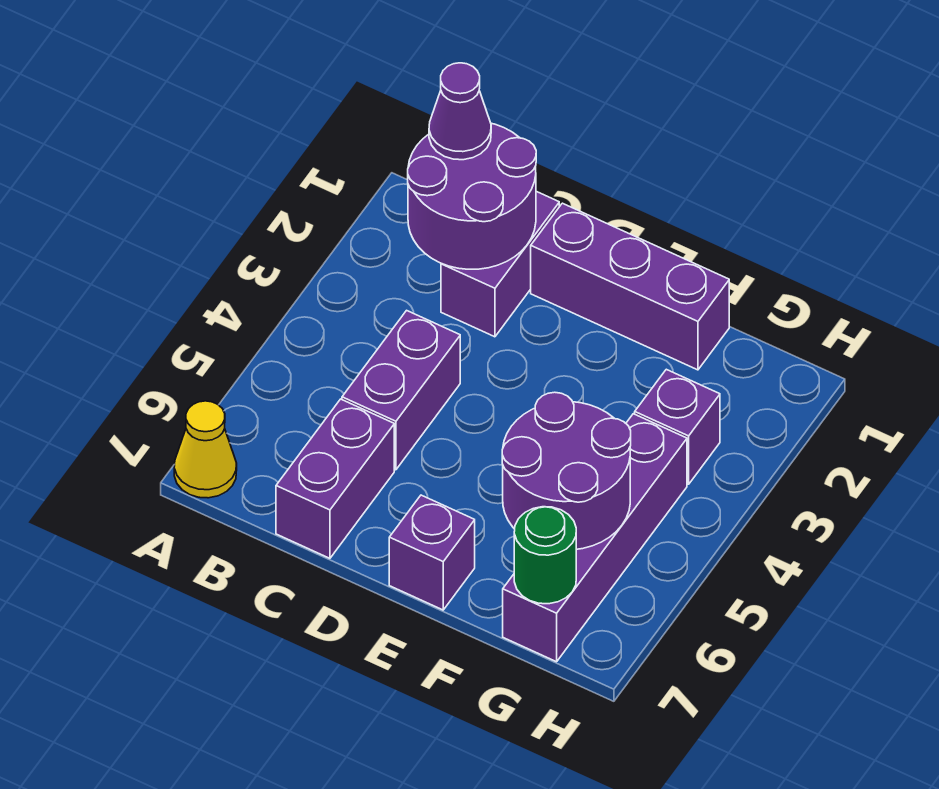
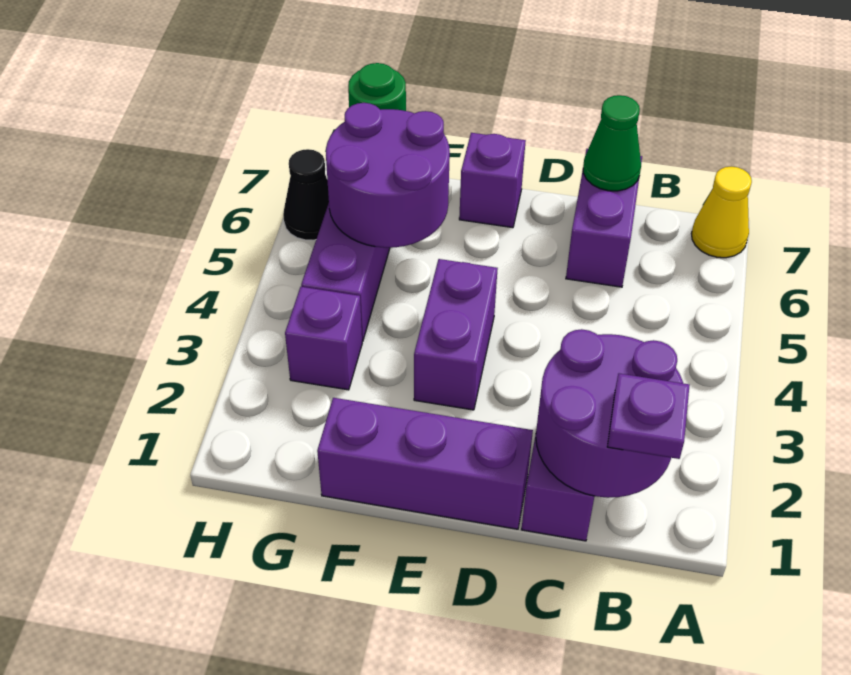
purple cone B1 level 3 -> purple plate B1 level 3
purple brick C4:C5 level 1 -> purple brick E3:E4 level 1
none -> green cone C7 level 2
none -> black cone H6 level 1

